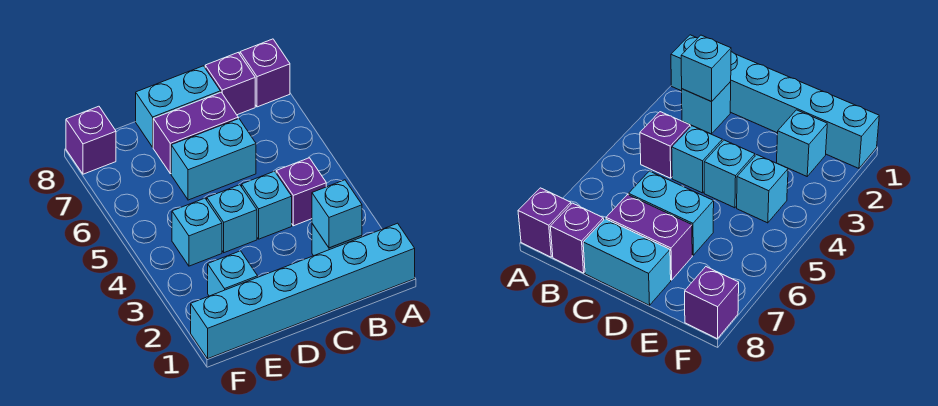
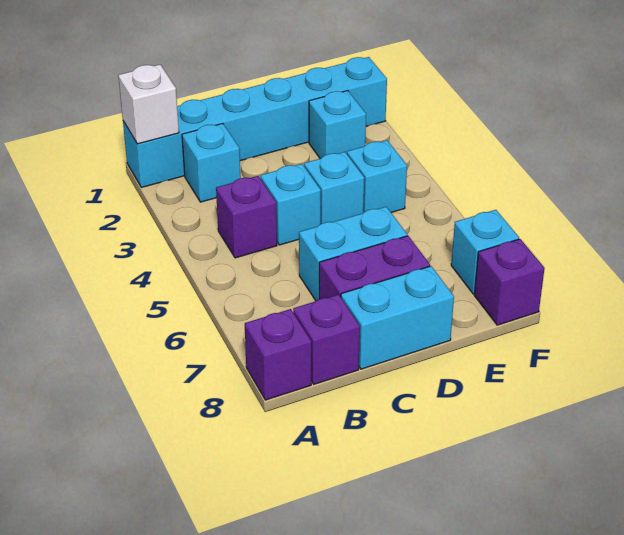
none -> white brick A1 level 2
cyan brick B2 level 2 -> cyan brick F7 level 1

